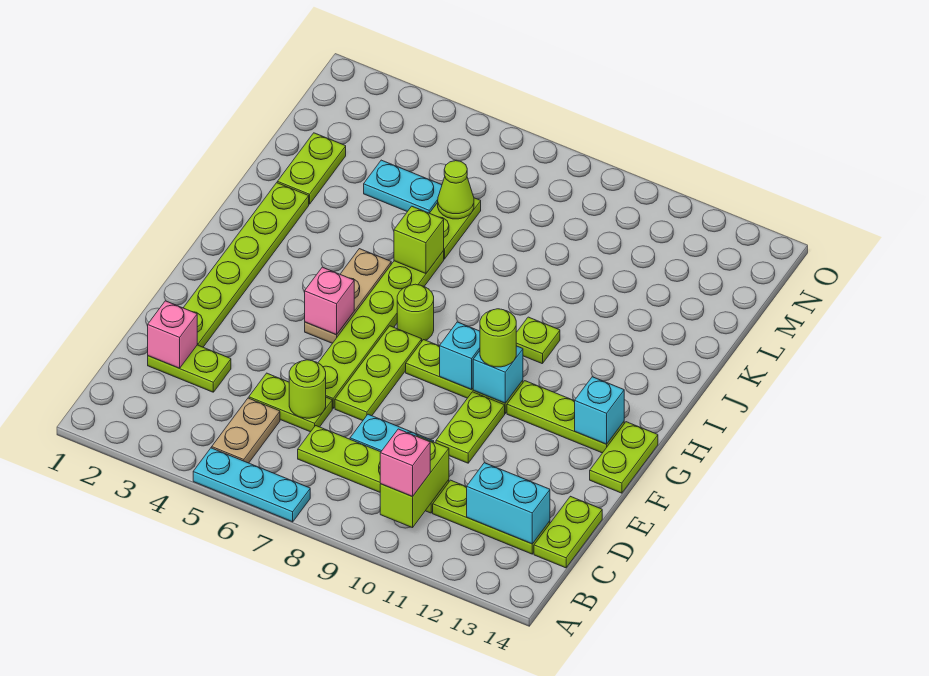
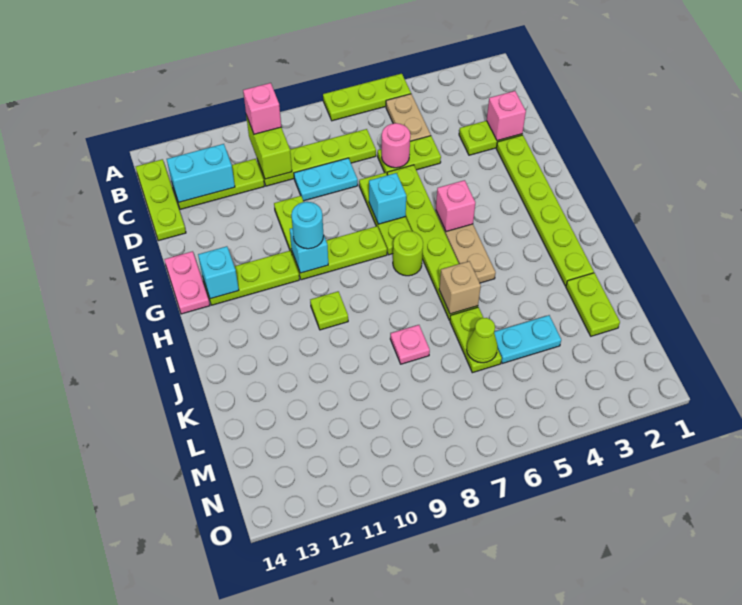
cyan plate A5:A7 level 1 -> lime plate A5:A7 level 1
lime plate C14:D14 level 1 -> lime plate B14:D14 level 1
lime round brick D6 level 2 -> pink round brick D6 level 2
lime plate F14:G14 level 1 -> pink plate F14:G14 level 1
cyan brick G9 level 2 -> cyan brick F7 level 2
lime round brick G10 level 3 -> cyan round brick G10 level 3
lime brick J6 level 2 -> tan brick J6 level 2
none -> pink plate K8 level 1

